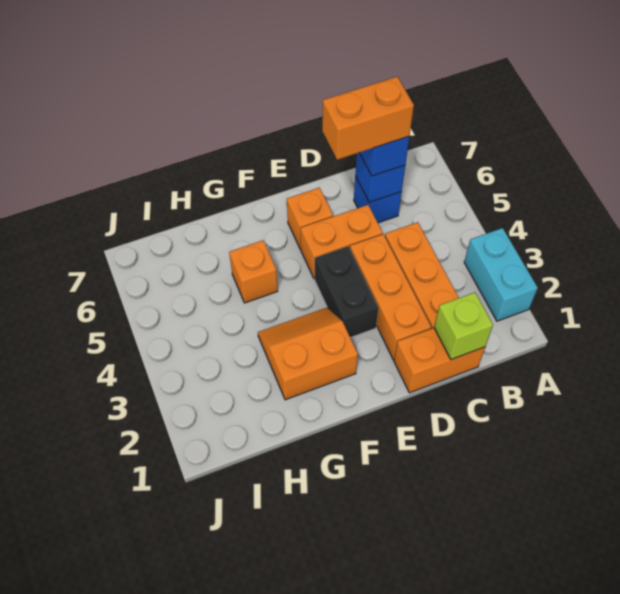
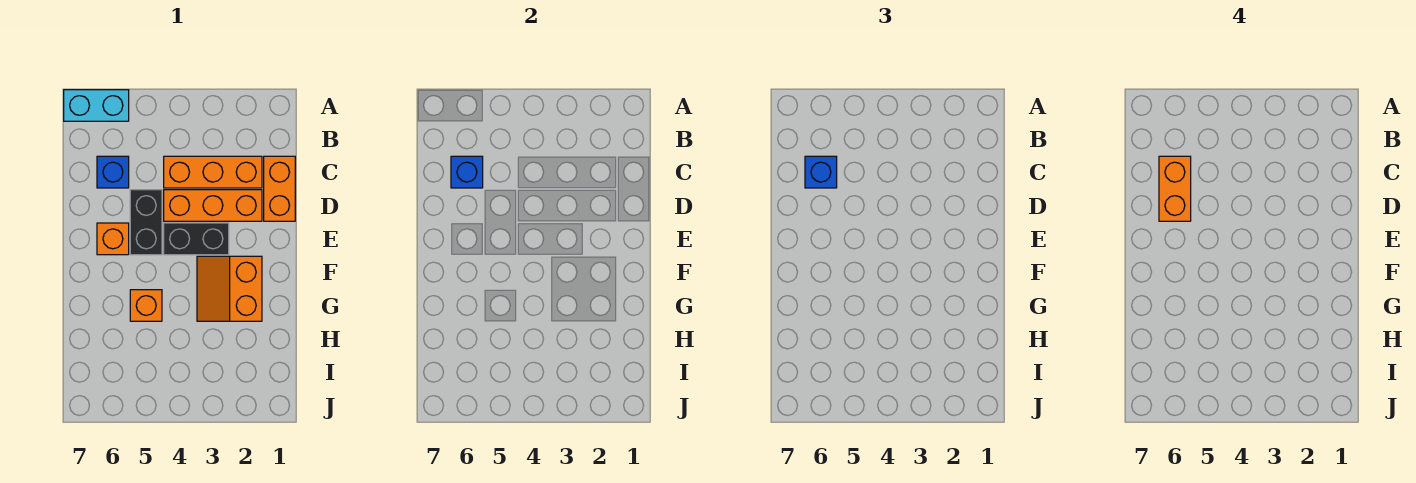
cyan brick A2:A3 level 1 -> cyan brick A6:A7 level 1
lime brick C1 level 2 -> none
orange brick D5:E5 level 1 -> black brick D5:E5 level 1

